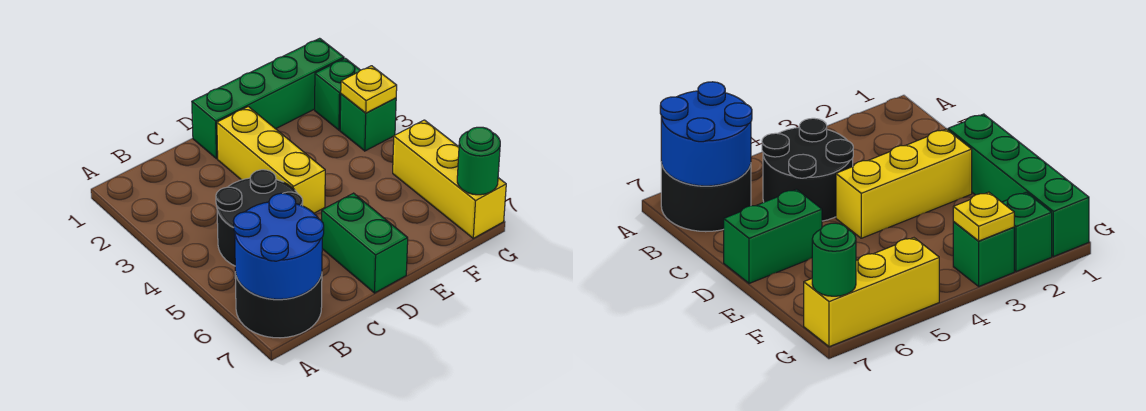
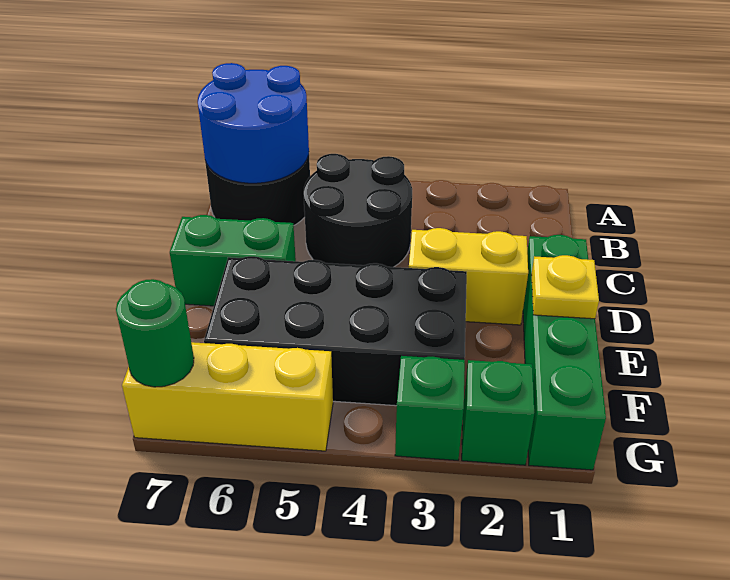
yellow brick D2:D4 level 1 -> yellow brick D2:D3 level 1
none -> black brick E3:F6 level 1
yellow plate G3 level 2 -> yellow plate E1 level 2

